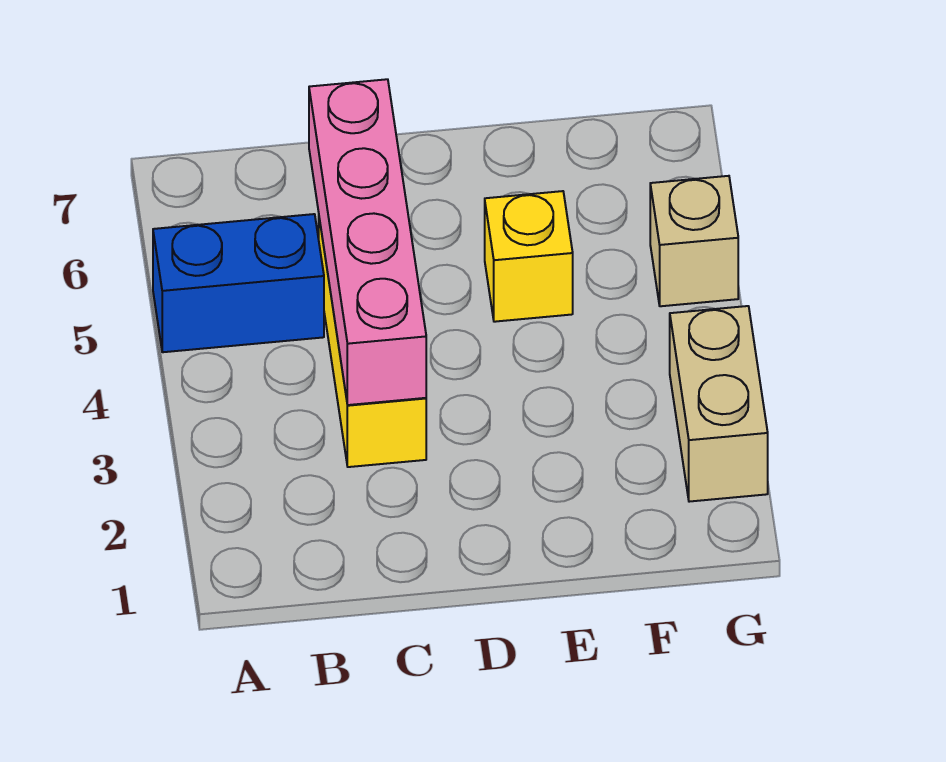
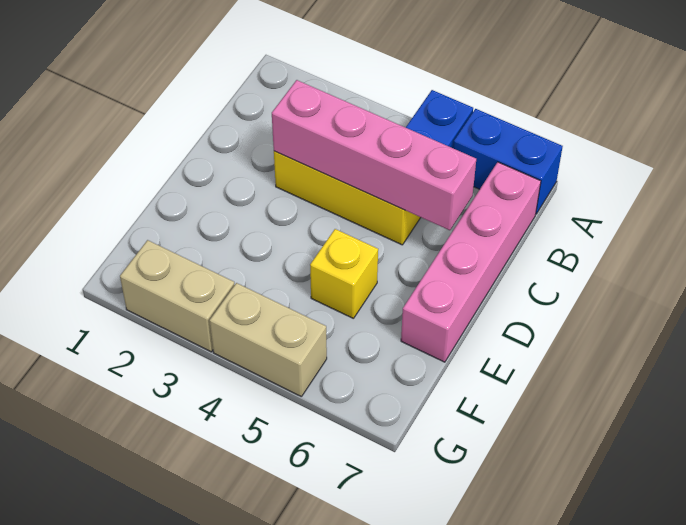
none -> blue brick A6:A7 level 1
none -> pink brick B7:E7 level 1
tan brick G5 level 1 -> tan brick G4:G5 level 1

